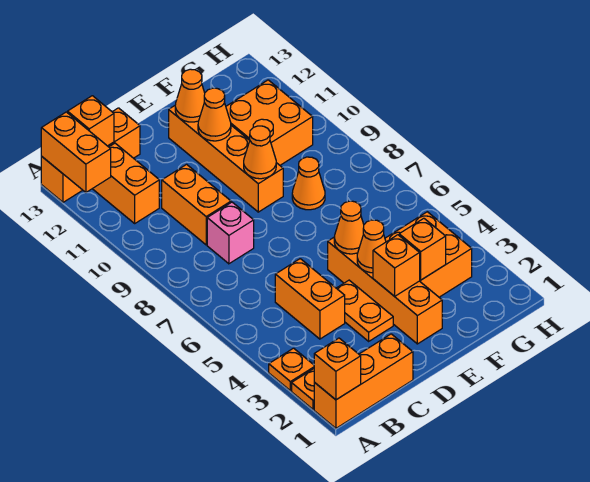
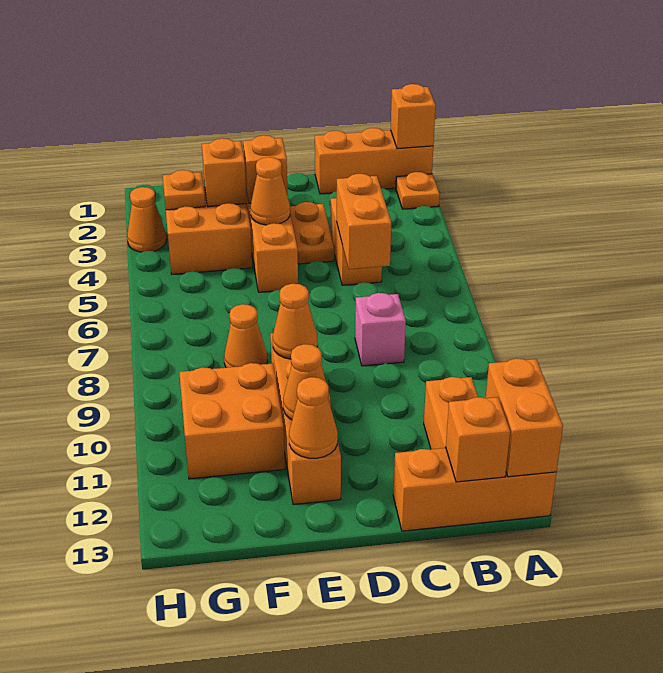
orange plate A3 level 1 -> orange plate G3 level 2
orange brick C9:C10 level 1 -> orange brick C5:C6 level 2
orange cone E5 level 2 -> orange cone H3 level 1

